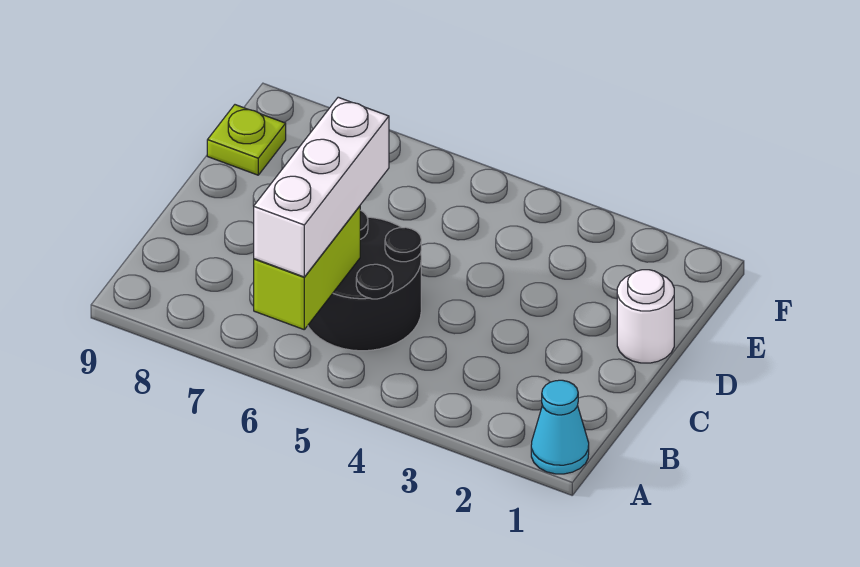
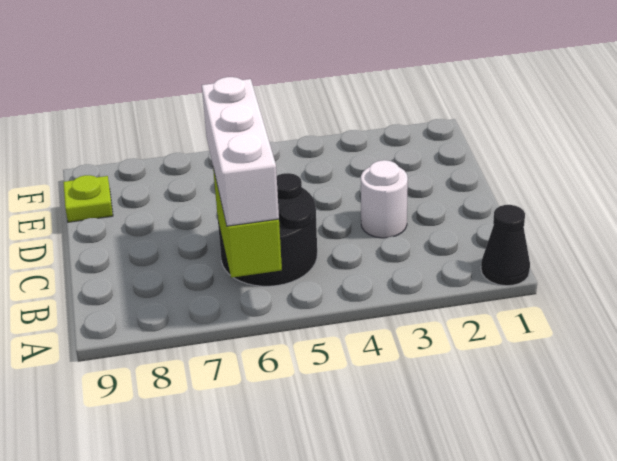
cyan cone A1 level 1 -> black cone A1 level 1
white round brick D1 level 1 -> white round brick C3 level 1

